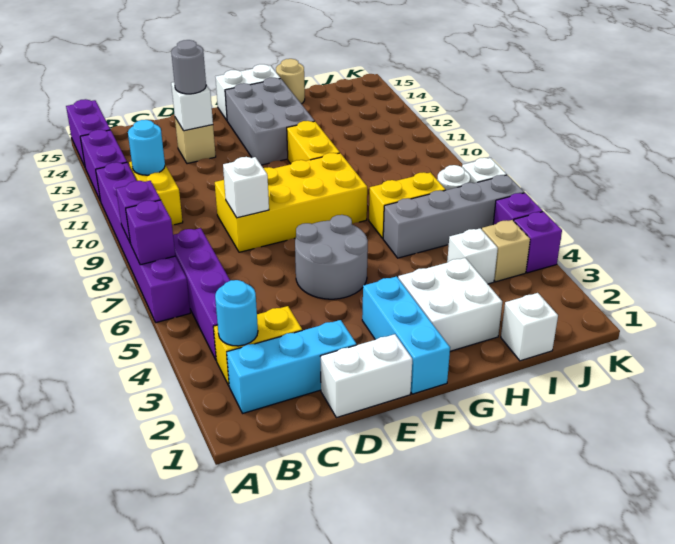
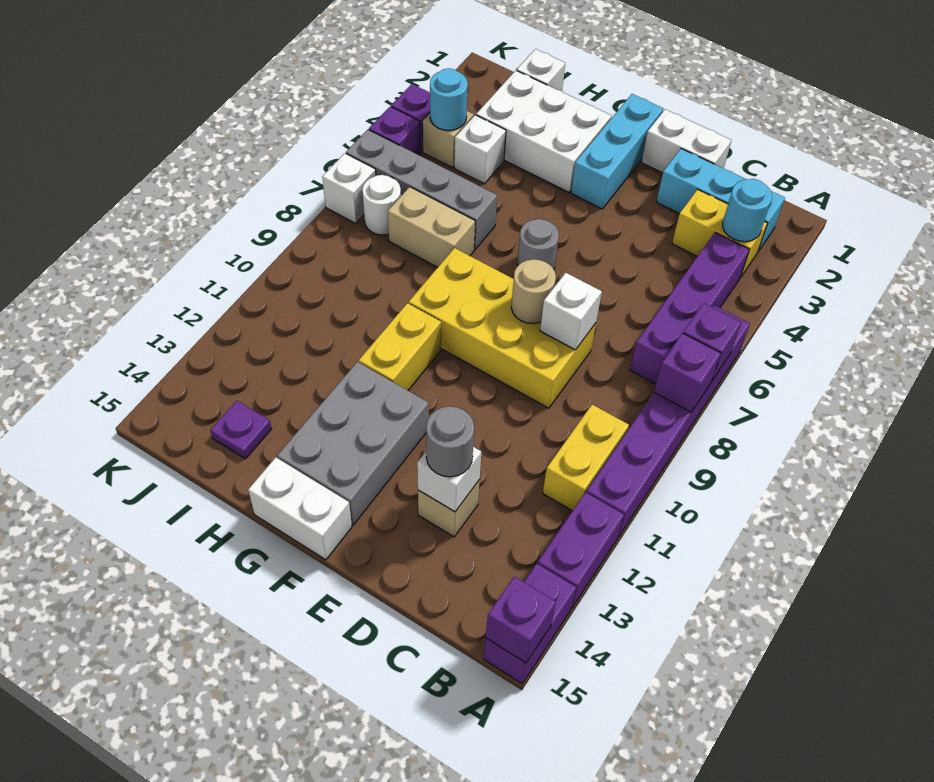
none -> purple brick A15 level 2
cyan round brick B11 level 2 -> cyan round brick J4 level 2
grey round brick E5:F6 level 1 -> grey round brick F6 level 1
white brick G2:H3 level 1 -> white brick G2:I3 level 1
yellow brick H7:I7 level 1 -> tan brick H7:I7 level 1
tan round brick H15 level 1 -> tan round brick E8 level 2
none -> purple plate I14 level 1

